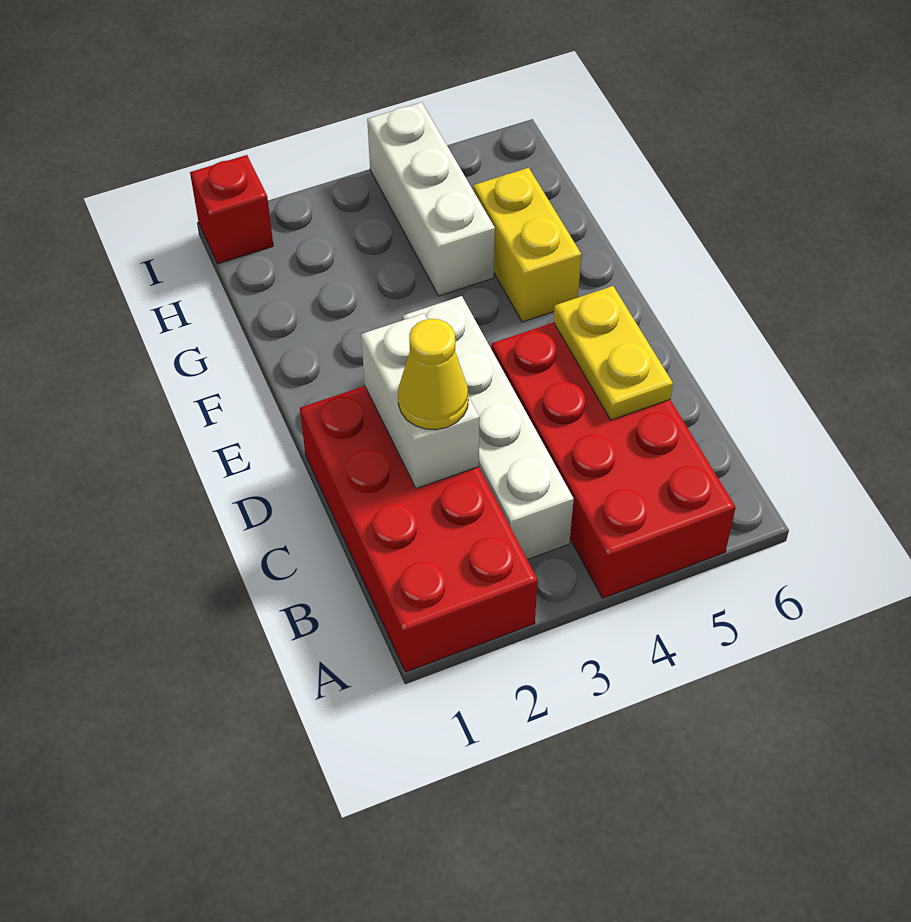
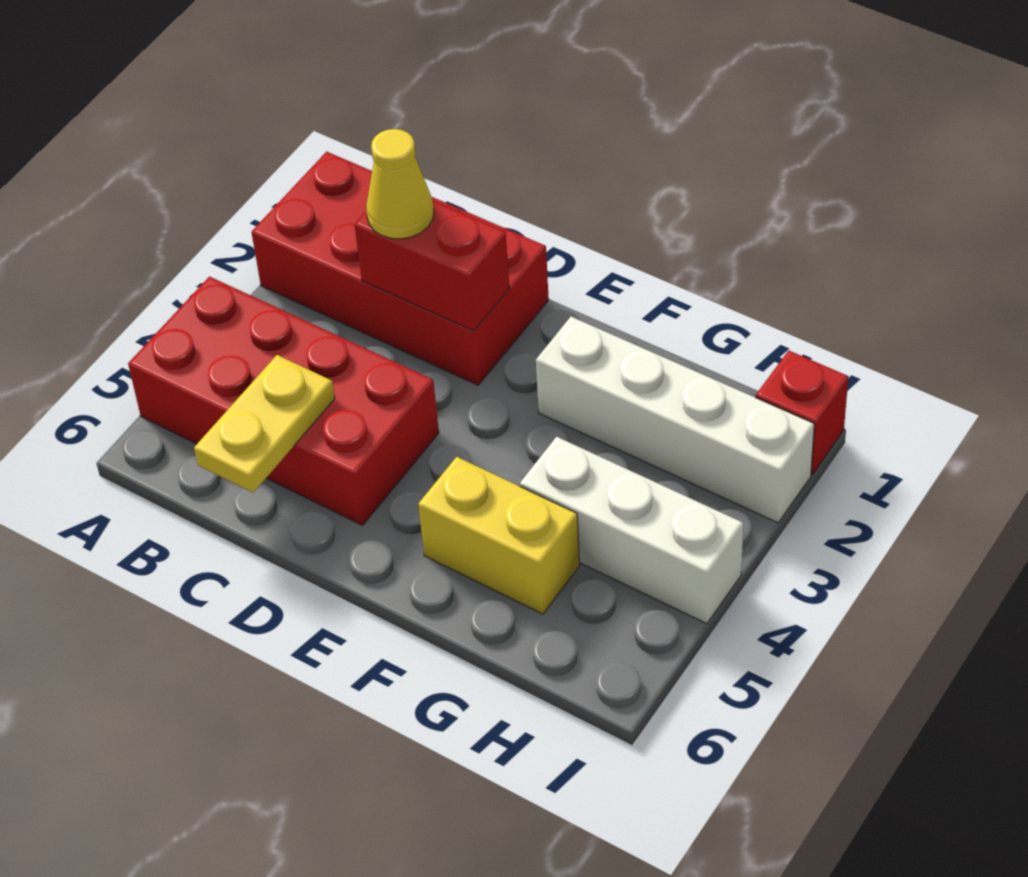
white brick B3:E3 level 1 -> white brick F2:I2 level 1
white brick C2:D2 level 2 -> red brick C2:D2 level 2
yellow plate C5:D5 level 2 -> yellow plate C5:C6 level 2

